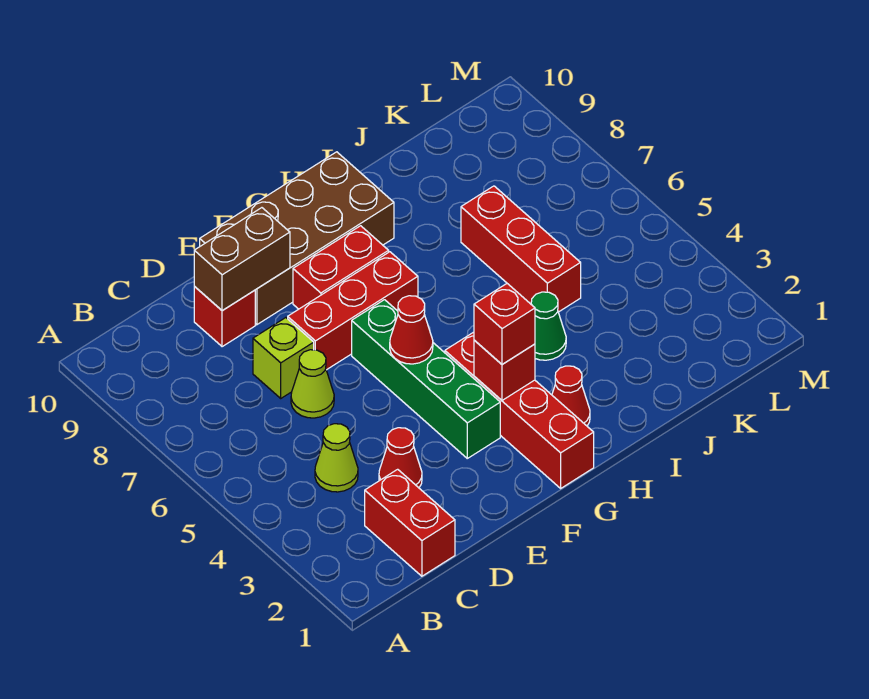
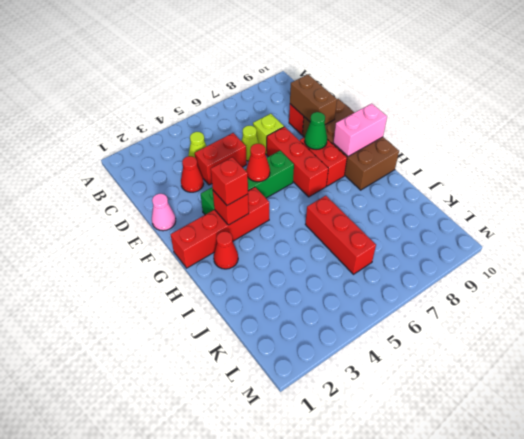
red brick C1:C2 level 1 -> red brick D4:D5 level 1
none -> pink cone E1 level 1
none -> pink brick G9:G10 level 2
green cone I4 level 1 -> green cone F8 level 2
red brick J5:J7 level 1 -> red brick I6:K6 level 1

